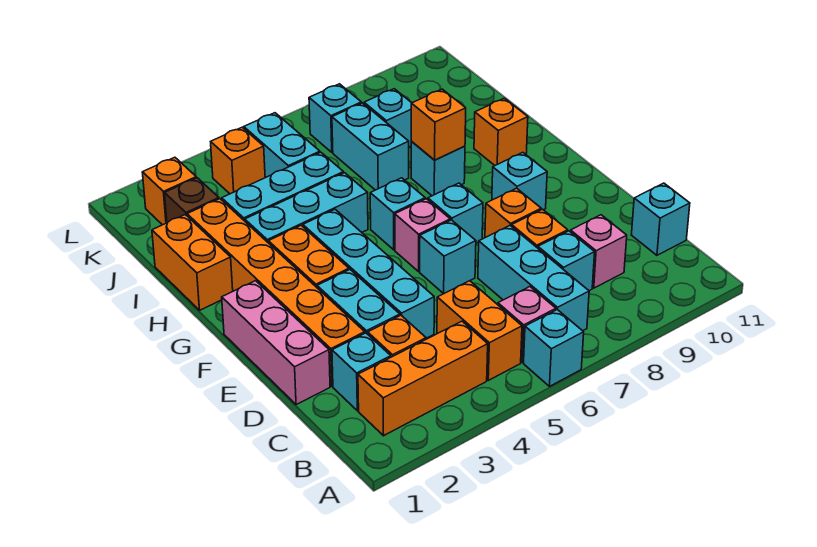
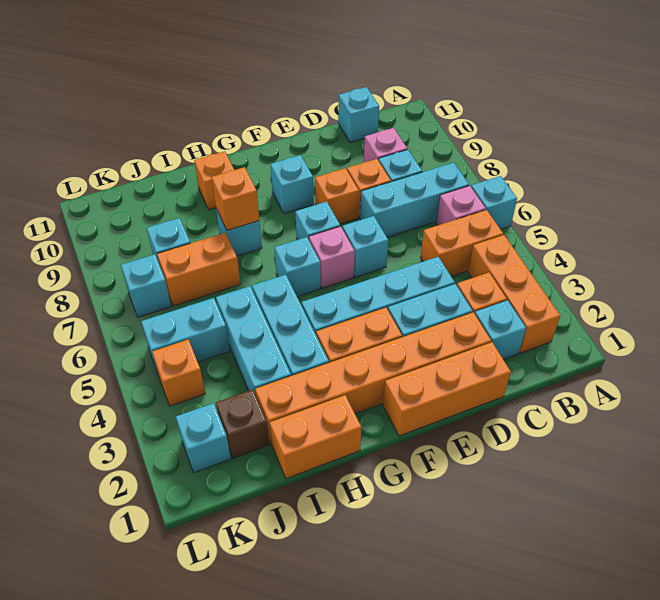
pink brick D1:F1 level 1 -> orange brick D1:F1 level 1
cyan brick I7:J7 level 1 -> orange brick I7:J7 level 1
orange brick K2 level 1 -> cyan brick K2 level 1

